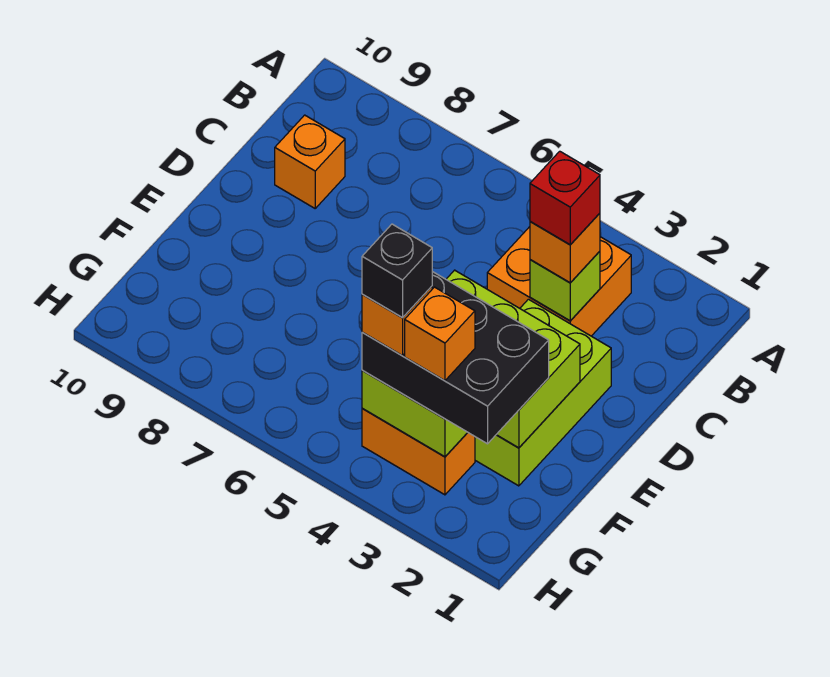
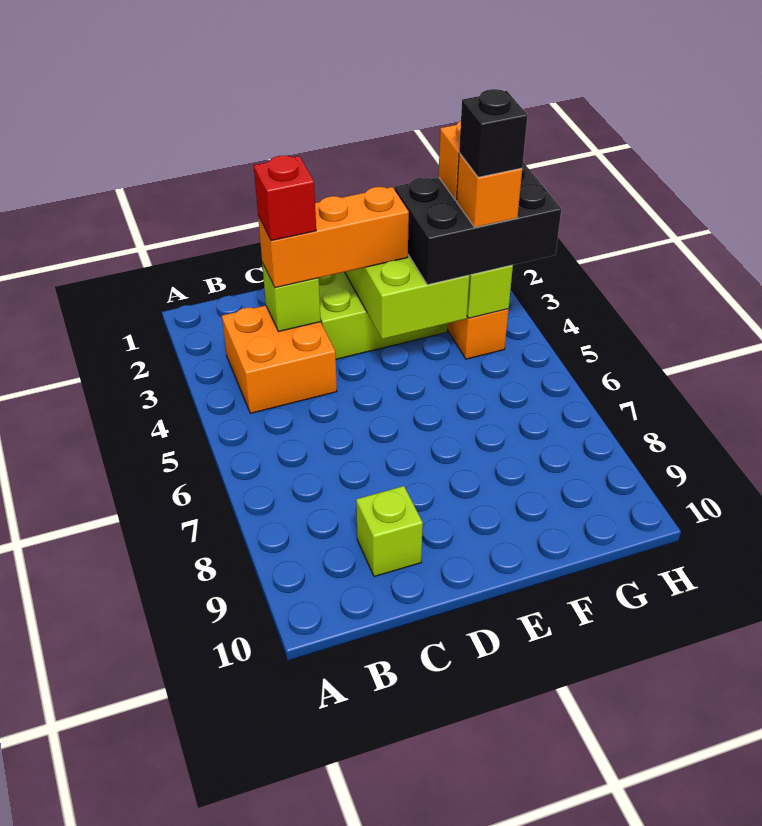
orange brick C3 level 3 -> orange brick C3:E3 level 3
orange brick C9 level 1 -> lime brick C9 level 1
black brick F2:G4 level 3 -> black brick F3:H4 level 3

